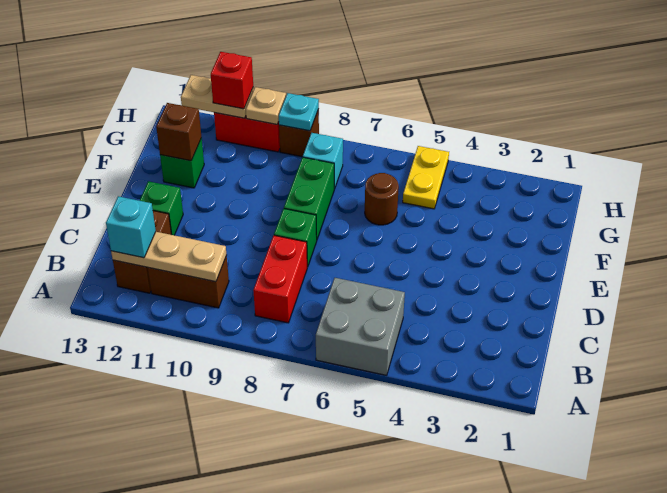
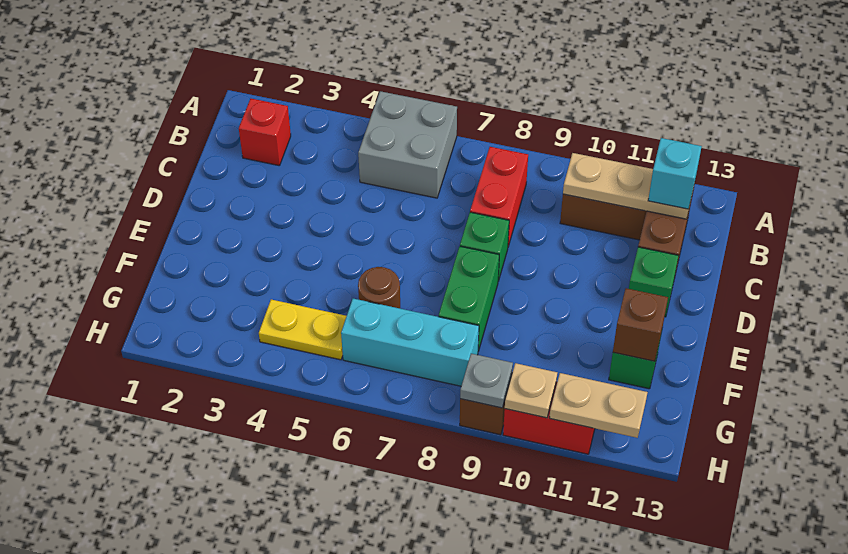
yellow plate G5:H5 level 1 -> yellow plate G4:G5 level 1
cyan brick G8 level 1 -> cyan brick G6:G8 level 1
cyan plate H9 level 2 -> grey plate H9 level 2
red brick H11 level 3 -> red brick B2 level 1

